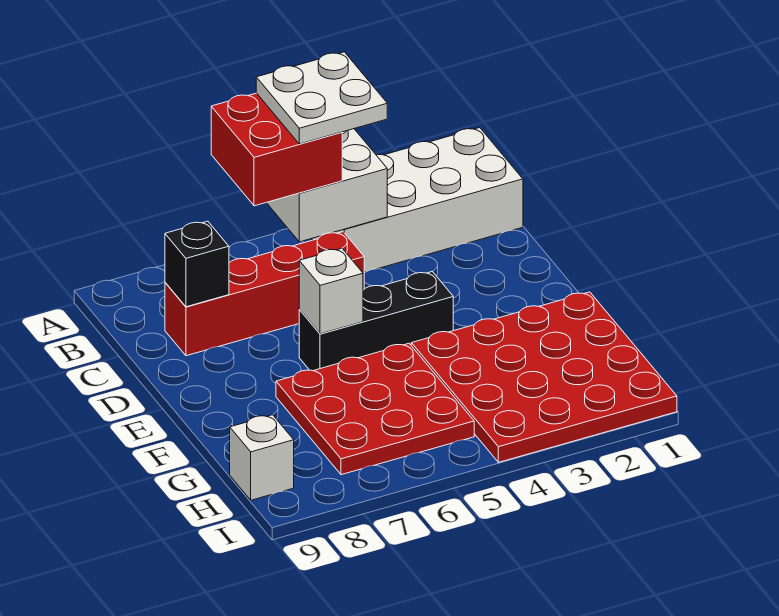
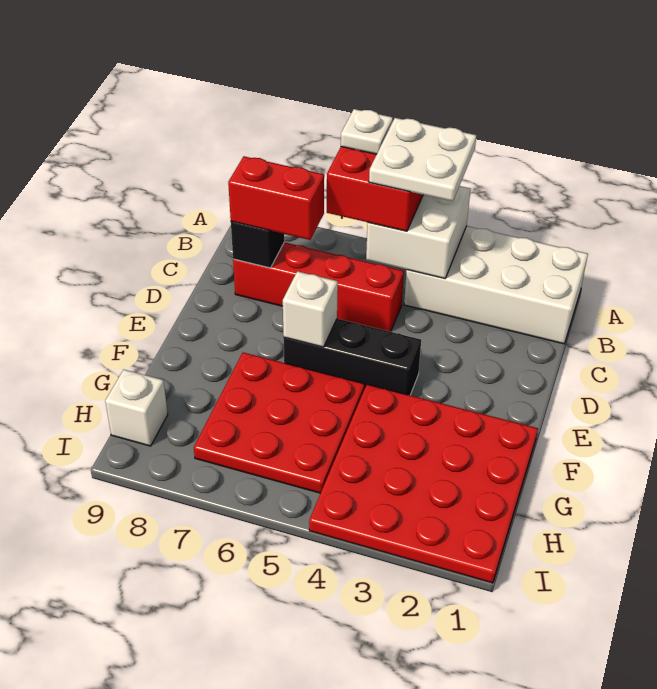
none -> white plate A6 level 4
none -> red brick C7:C8 level 3

